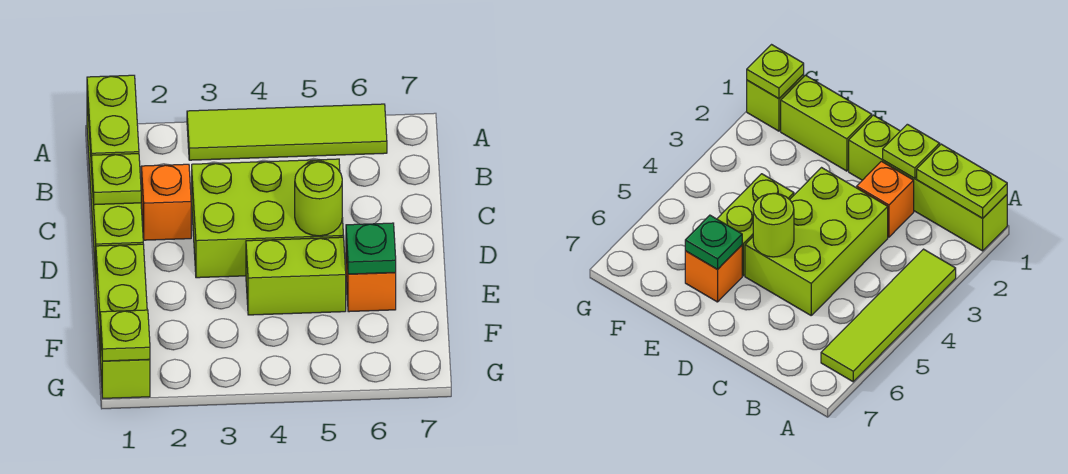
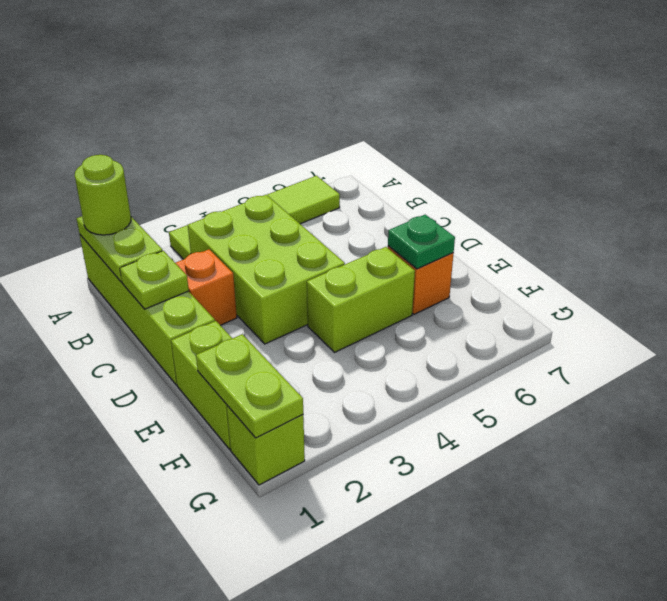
lime brick C3:D5 level 1 -> lime brick B3:D4 level 1
lime round brick D5 level 2 -> lime round brick A1 level 3
lime plate G1 level 2 -> lime plate F1:G1 level 2

